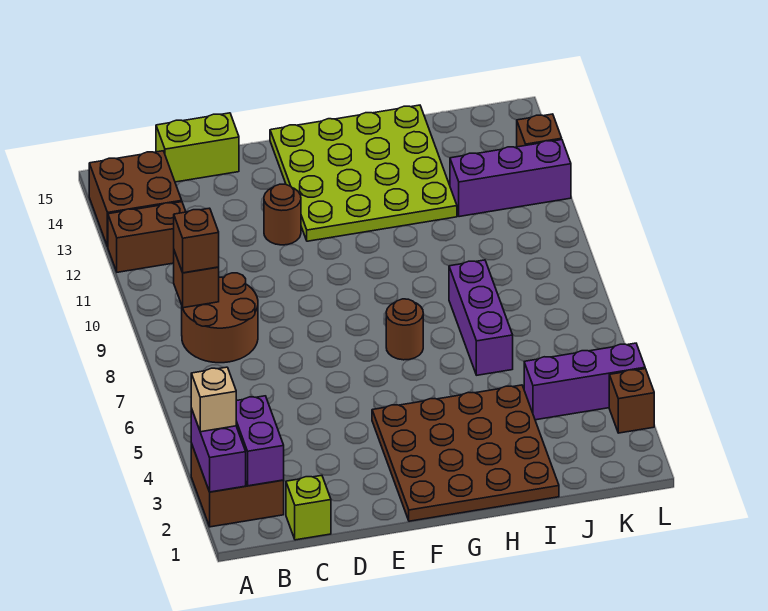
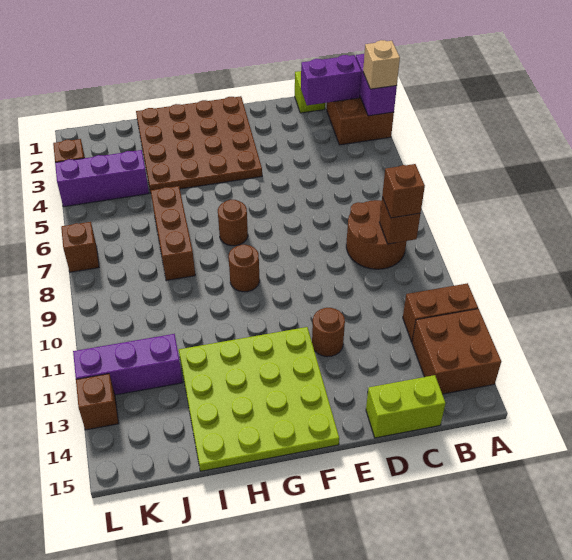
purple brick B2:B3 level 2 -> purple brick B2:C2 level 2
none -> brown round brick G9 level 1
purple brick I6:I8 level 1 -> brown brick I6:I8 level 1
none -> brown brick L7 level 1

